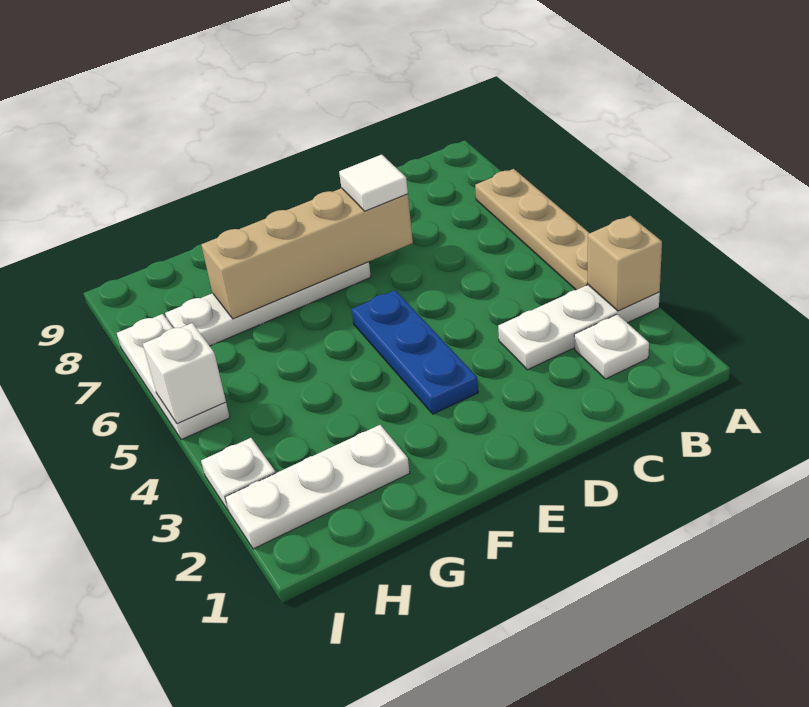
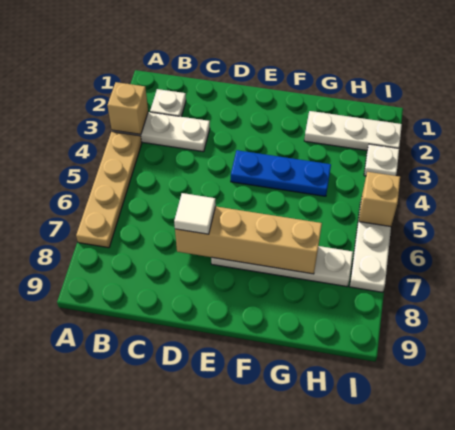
blue plate E3:E5 level 1 -> blue plate E4:G4 level 1
white brick I5 level 2 -> tan brick I5 level 2

